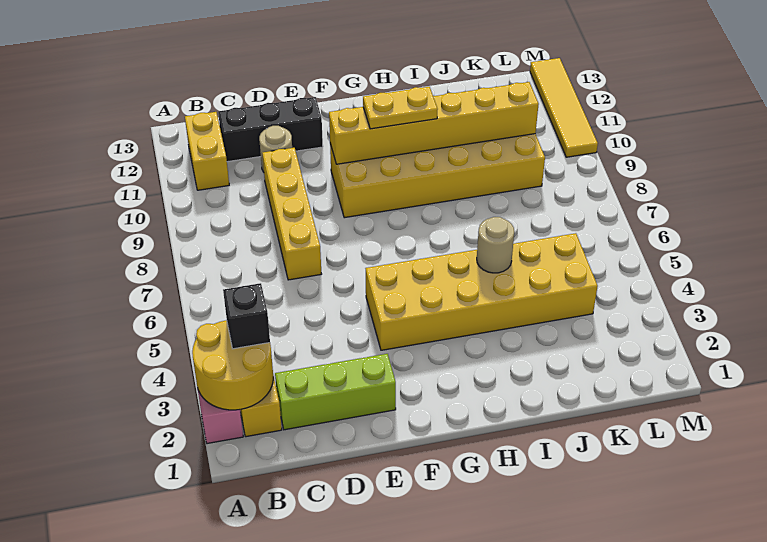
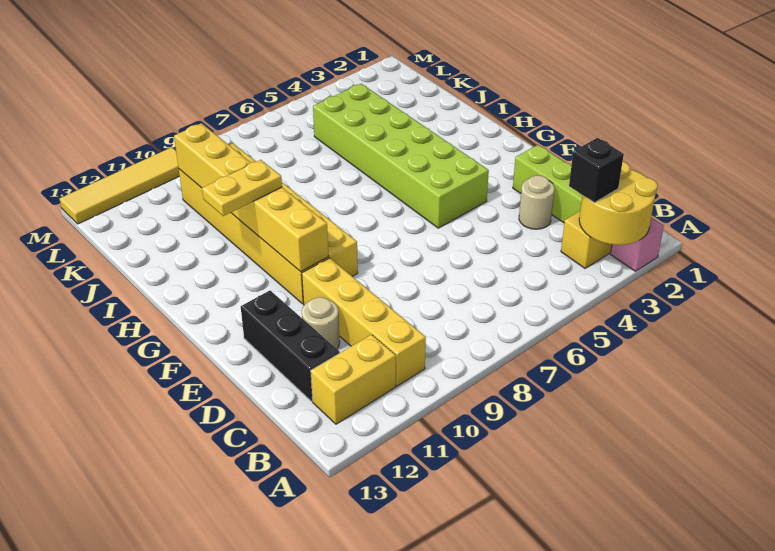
yellow brick D7:D10 level 1 -> yellow brick B10:E10 level 1
yellow brick F4:K5 level 1 -> lime brick F4:K5 level 1
yellow plate G10:H10 level 3 -> yellow plate H10:H11 level 3
tan round brick I5 level 2 -> tan round brick D3 level 1

